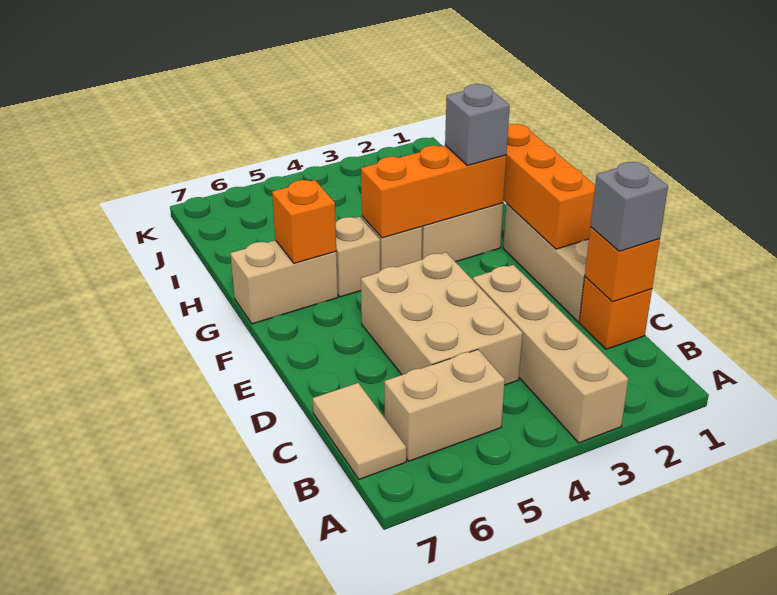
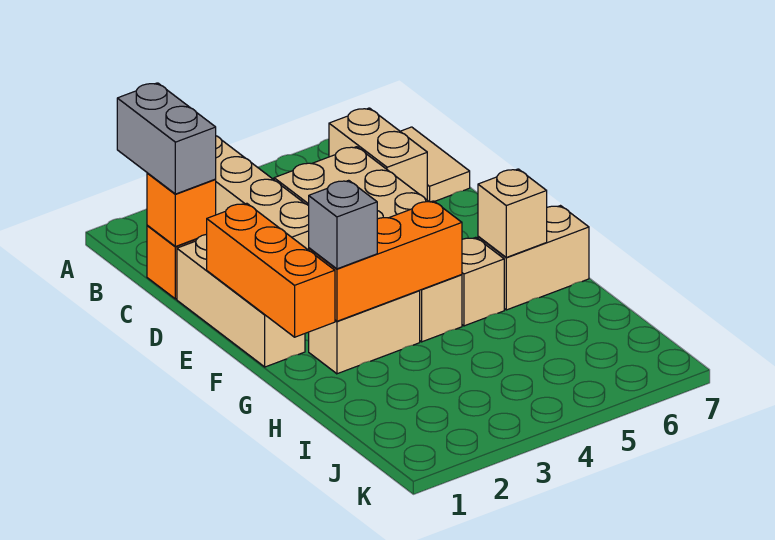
tan brick B5:B6 level 1 -> tan brick B6:C6 level 1
grey brick C1 level 3 -> grey brick B1:C1 level 3
orange brick G6 level 2 -> tan brick G6 level 2

